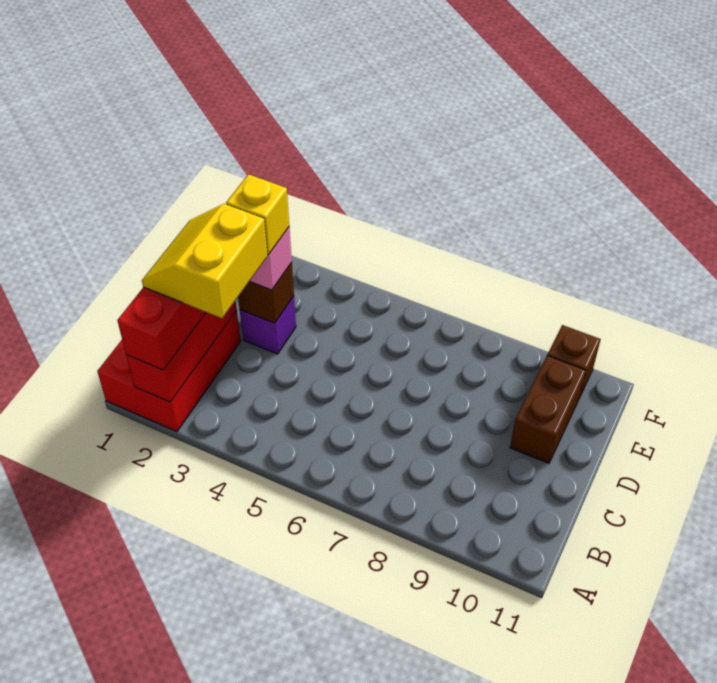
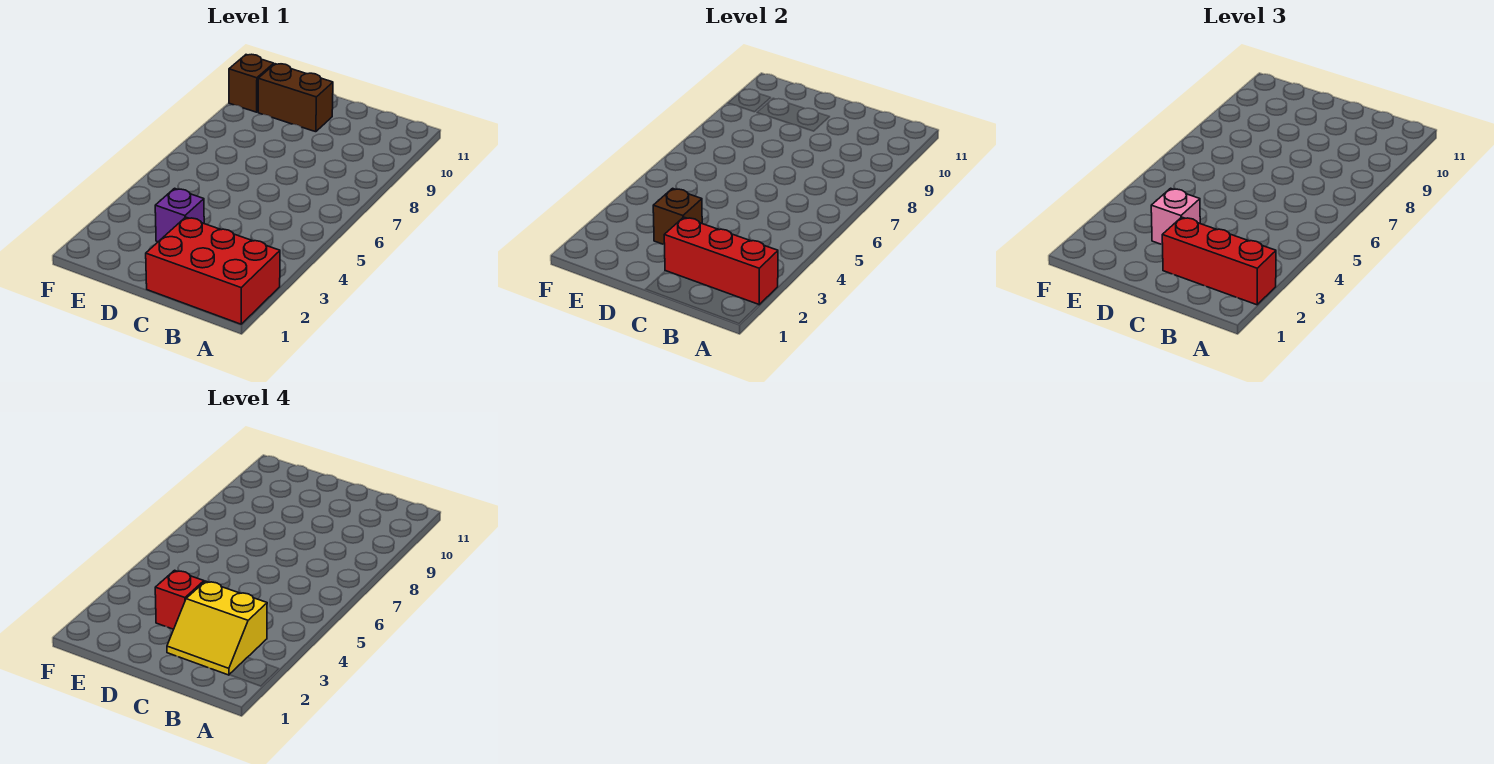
yellow brick D3 level 4 -> red brick D3 level 4

